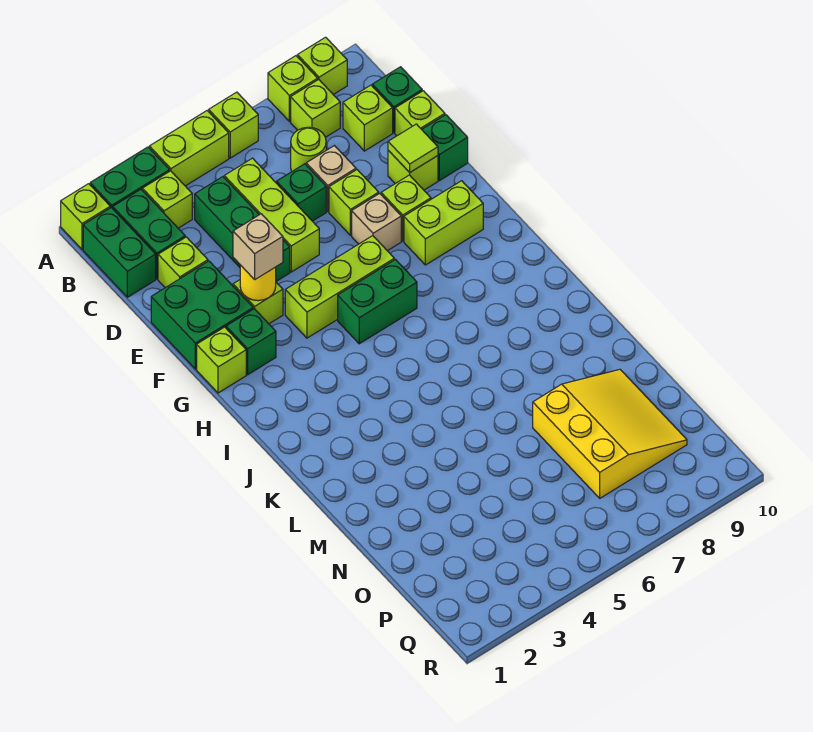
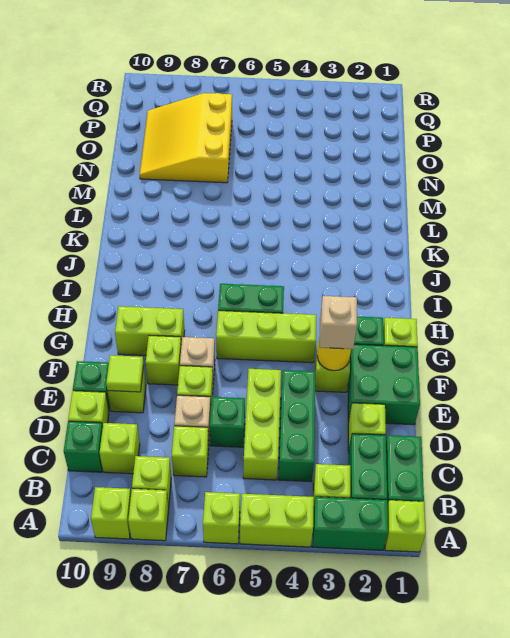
lime round brick C7 level 1 -> lime brick C7 level 1

